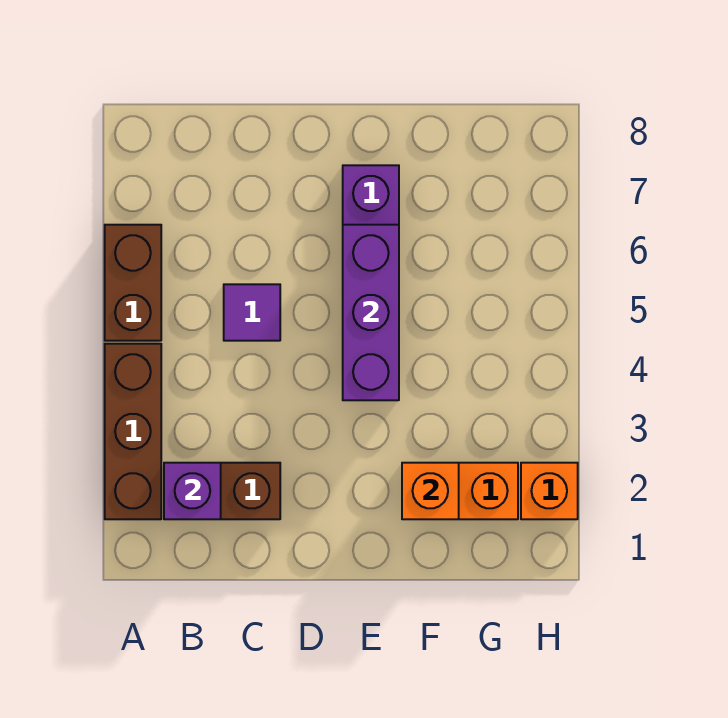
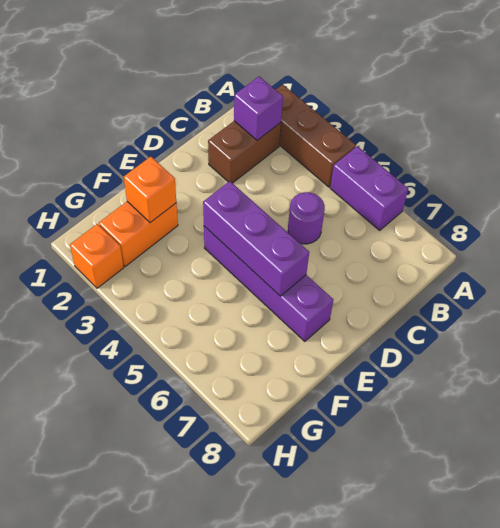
brown brick A5:A6 level 1 -> purple brick A5:A6 level 1
purple tile C5 level 1 -> purple round brick C5 level 1

